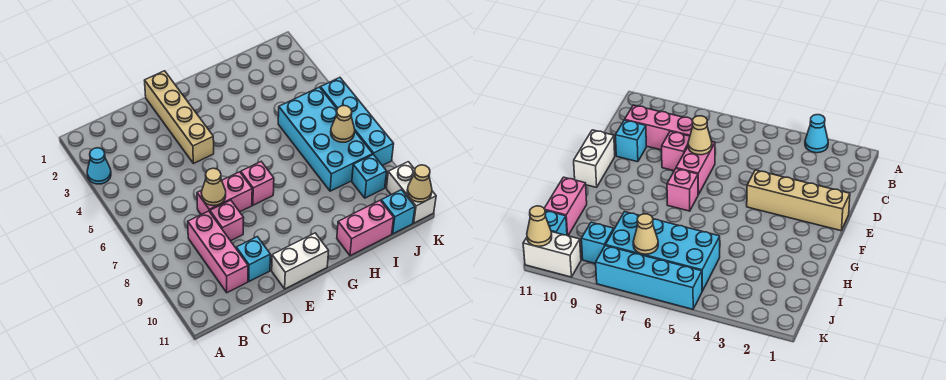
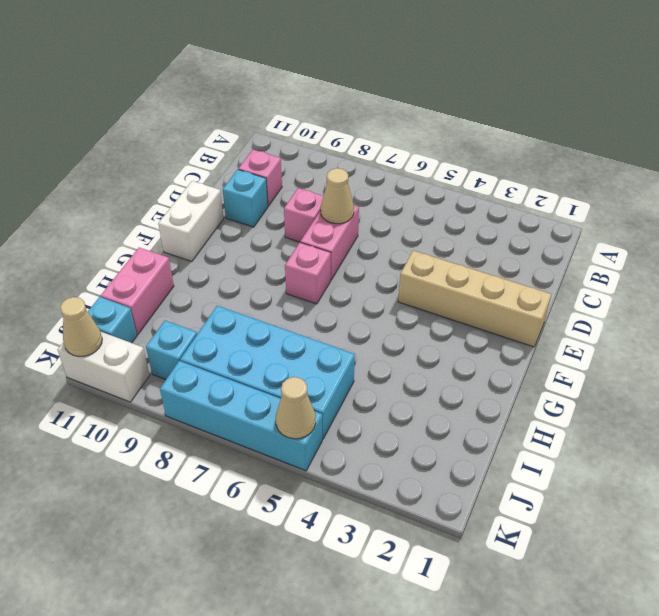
cyan cone A3 level 1 -> none
pink brick C8:C10 level 1 -> pink brick C10 level 1
tan cone J7 level 2 -> tan cone K5 level 2

